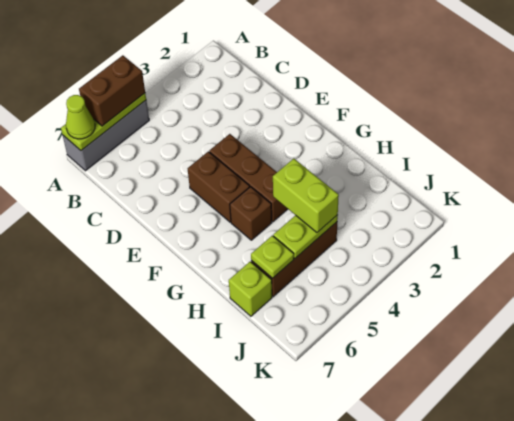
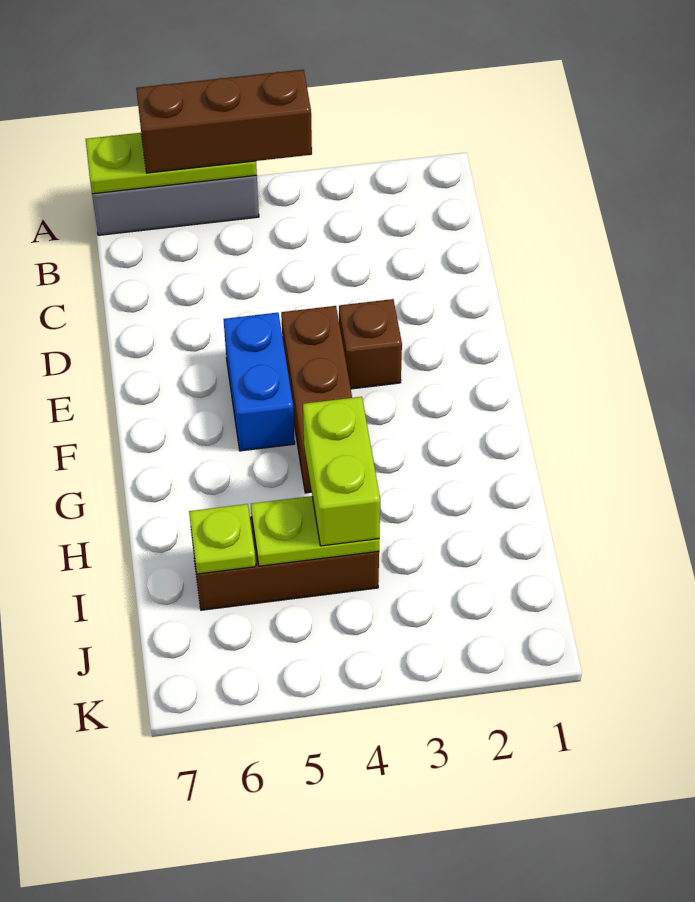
brown brick A5:A6 level 3 -> brown brick A4:A6 level 3
lime cone A7 level 3 -> none
brown brick E5:F5 level 1 -> blue brick E5:F5 level 1
brown brick G5 level 1 -> brown brick E3 level 1
lime brick I7 level 1 -> none

